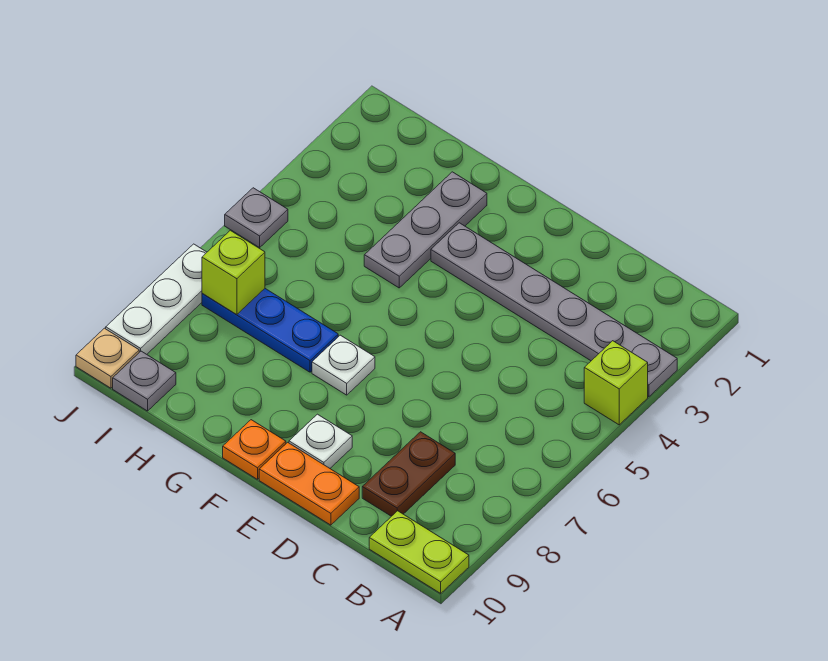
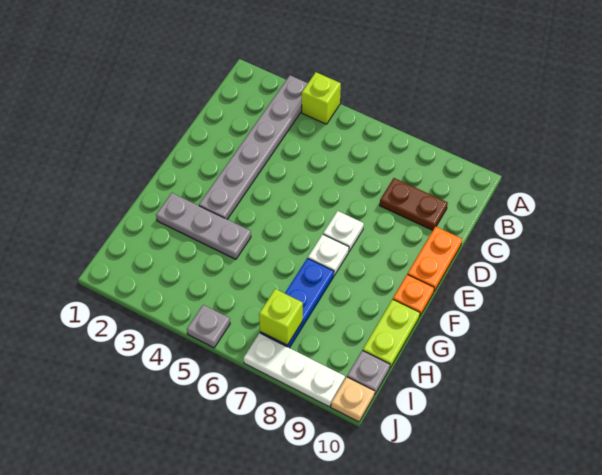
lime plate A10:B10 level 1 -> lime plate G10:H10 level 1
white plate E9 level 1 -> white plate E7 level 1

